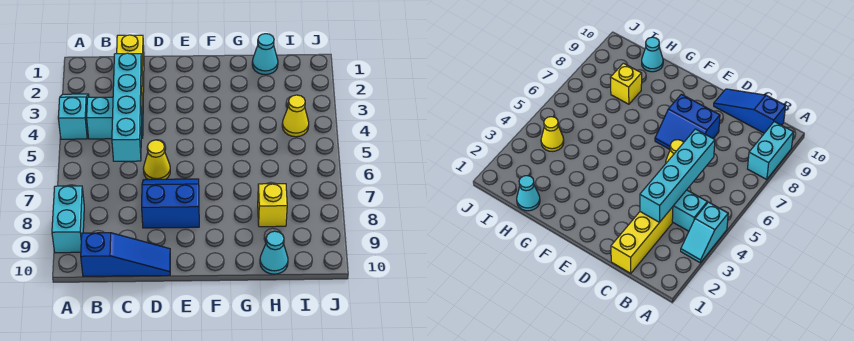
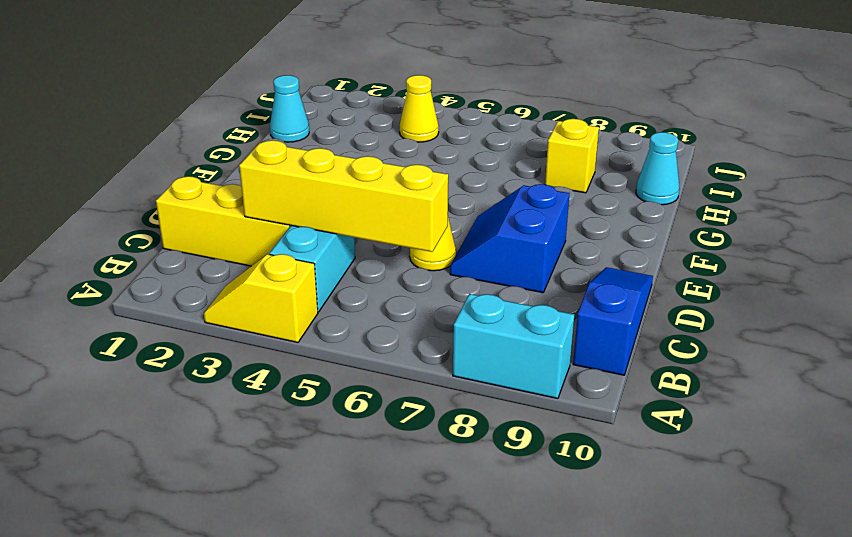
cyan slope A3:A4 level 1 top 4 -> yellow slope A3:A4 level 1 top 4
cyan brick C3:C6 level 2 -> yellow brick C3:C6 level 2

